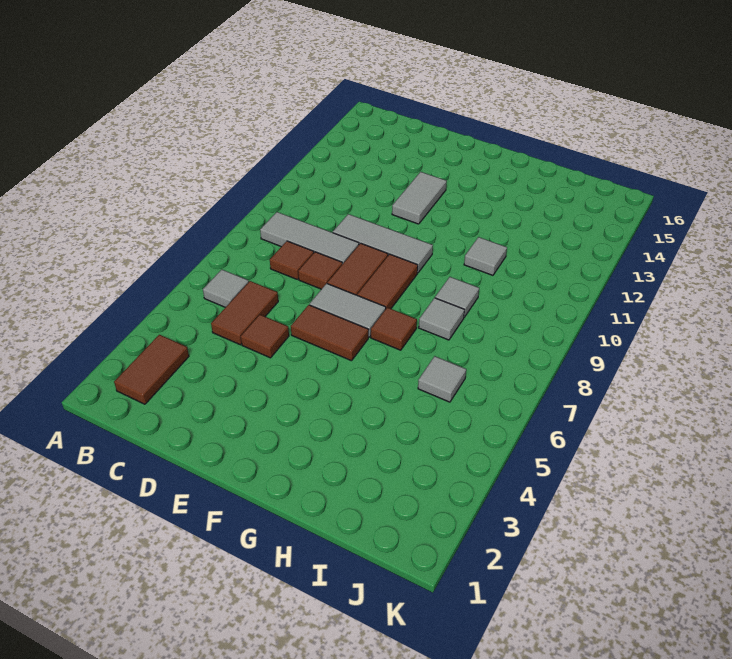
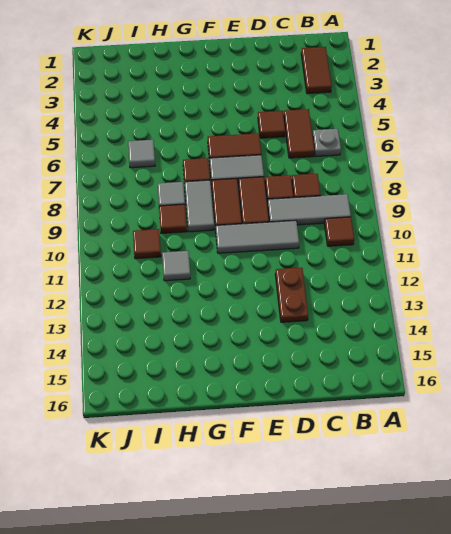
grey tile B6 level 1 -> grey plate B6 level 1
none -> brown tile B10 level 1
none -> brown plate D12:D13 level 1
grey tile E12:E13 level 1 -> grey tile G8:G9 level 1
grey tile H9 level 1 -> brown tile H9 level 1
none -> brown tile I10 level 1

